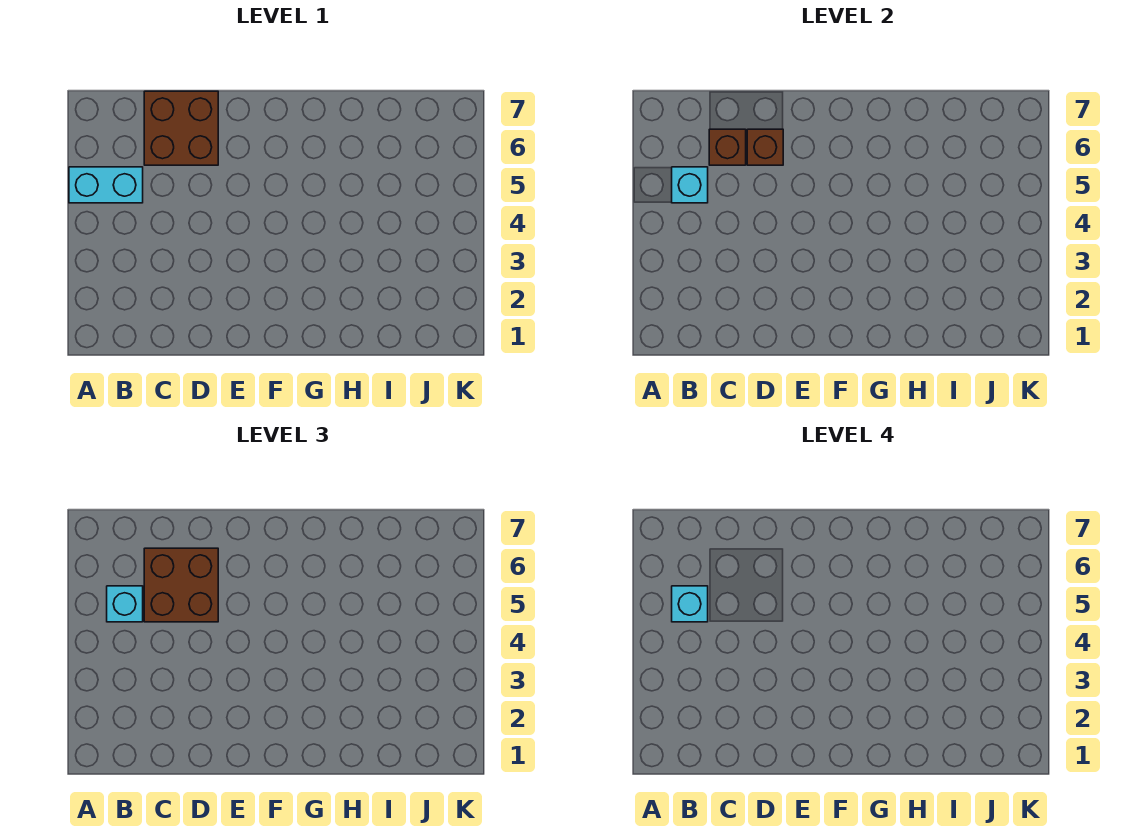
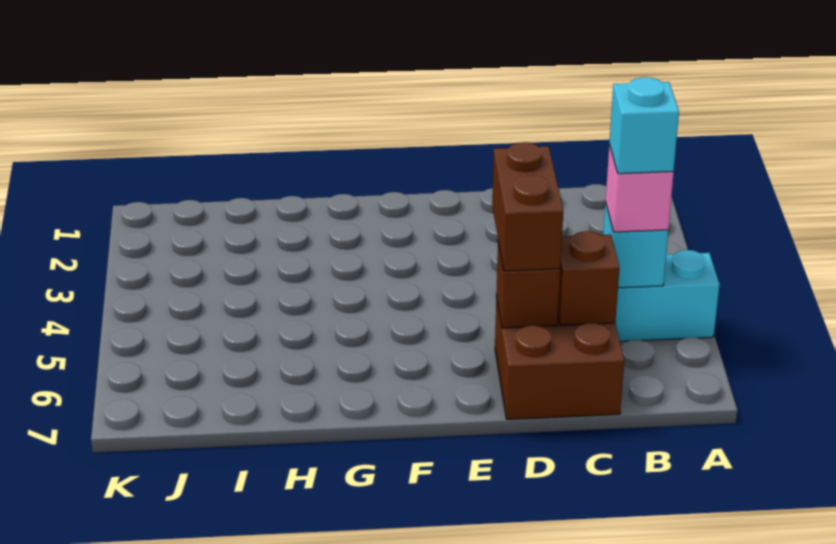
cyan brick B5 level 3 -> pink brick B5 level 3
brown brick C5:D6 level 3 -> brown brick D5:D6 level 3

